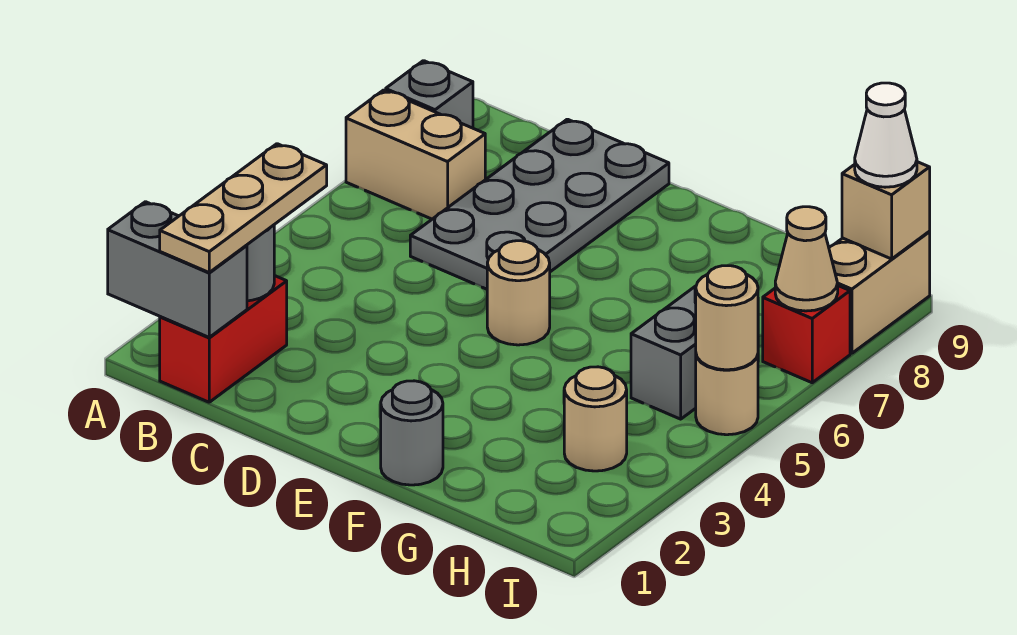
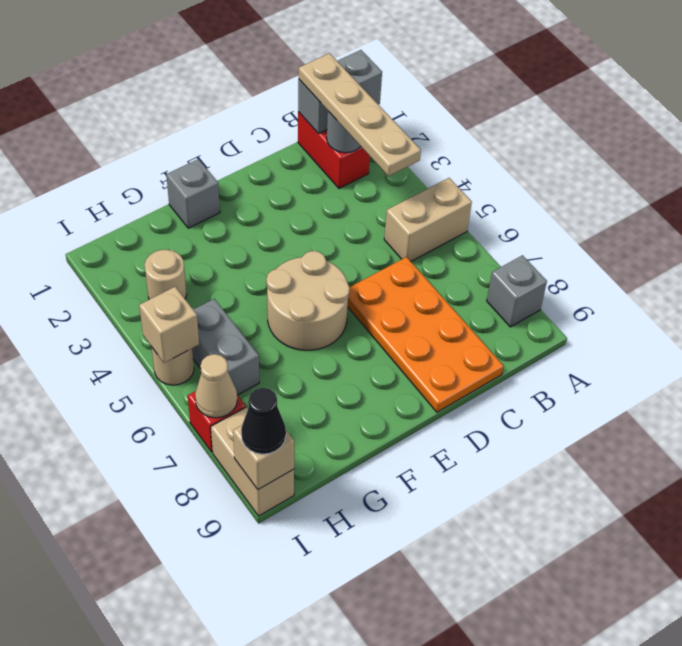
tan brick A7:B7 level 1 -> tan brick A5:B5 level 1
tan plate B1:B3 level 3 -> tan plate B1:B4 level 3
grey plate C6:D9 level 1 -> orange plate C6:D9 level 1
tan round brick E5 level 1 -> tan round brick E5:F6 level 1
grey round brick F1 level 1 -> grey brick F1 level 1
tan round brick I5 level 2 -> tan brick I5 level 2
white cone I9 level 3 -> black cone I9 level 3

